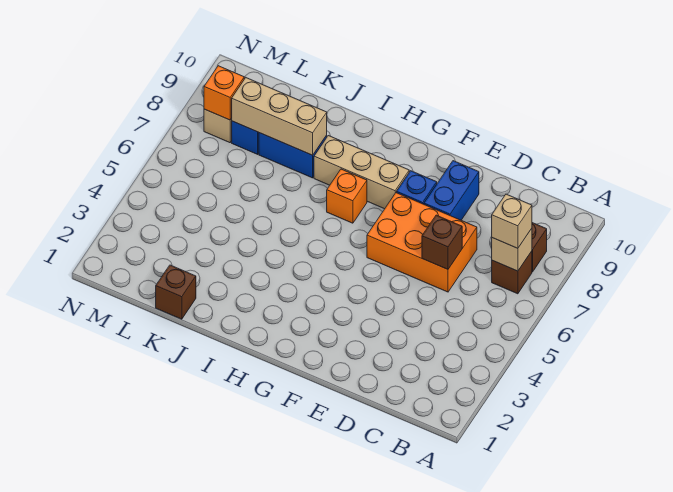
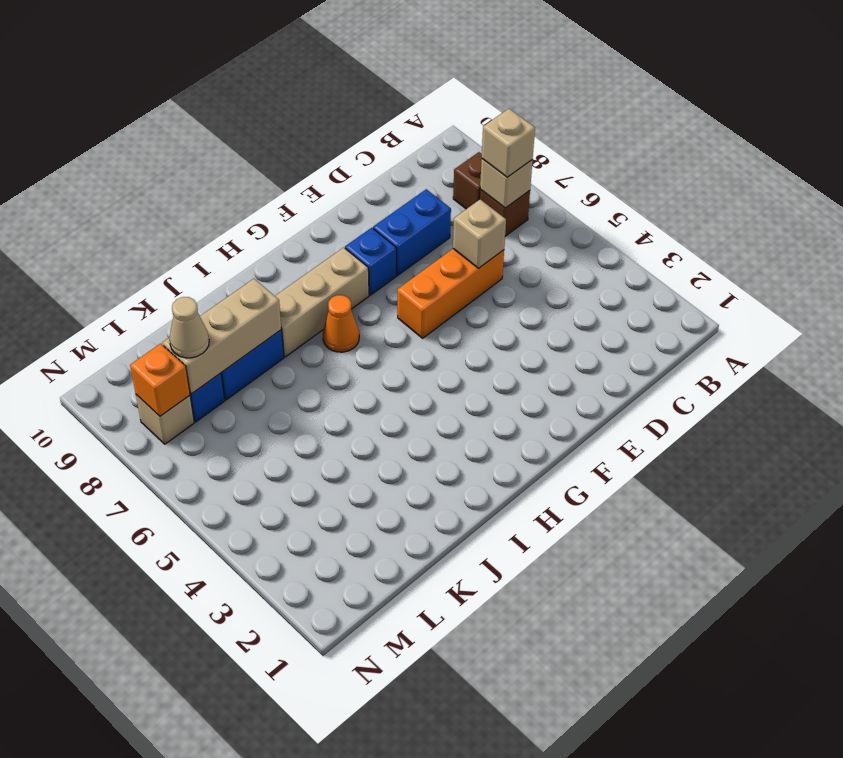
orange brick D6:F7 level 1 -> orange brick D6:F6 level 1
brown brick D6 level 2 -> tan brick D6 level 2
blue brick E8:E9 level 1 -> blue brick D8:E8 level 1
orange brick H7 level 1 -> orange cone H7 level 1
brown brick K1 level 1 -> none
none -> tan cone L8 level 3

